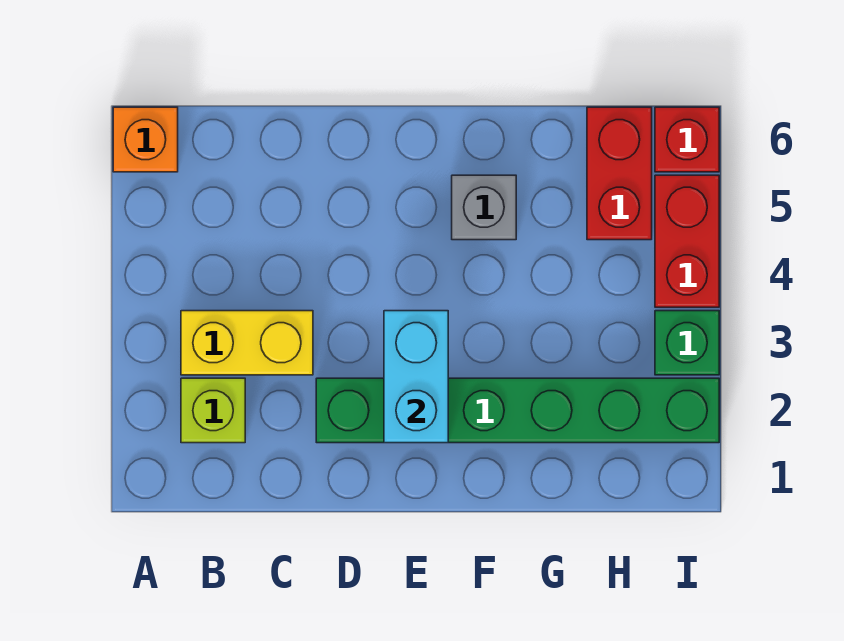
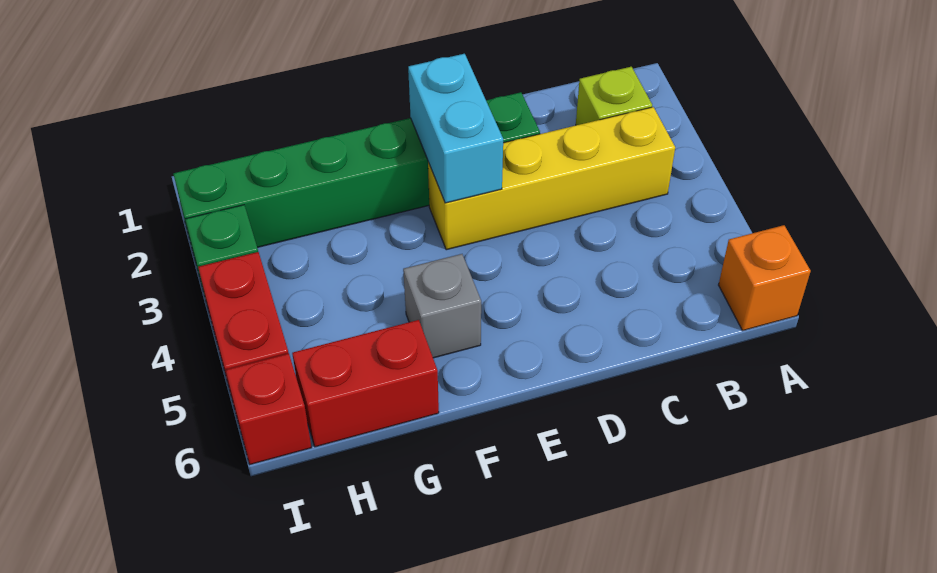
yellow brick B3:C3 level 1 -> yellow brick B3:E3 level 1
red brick H5:H6 level 1 -> red brick G6:H6 level 1

